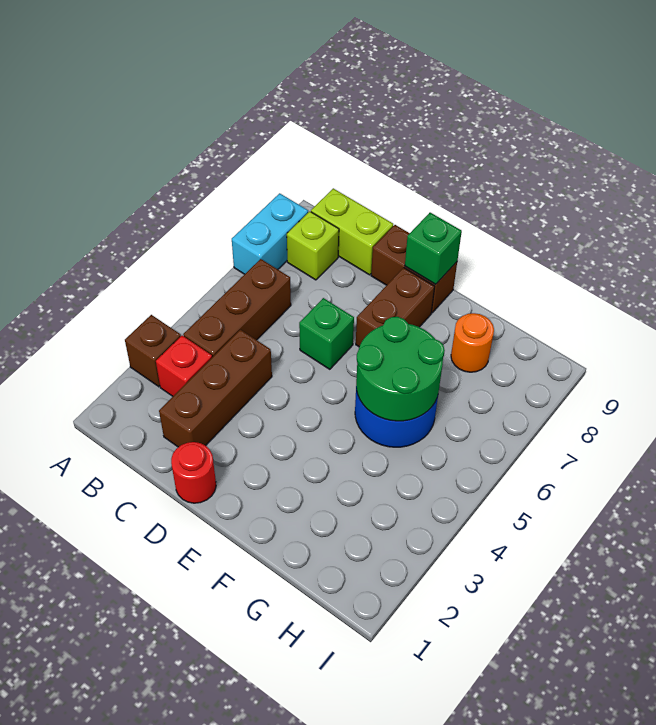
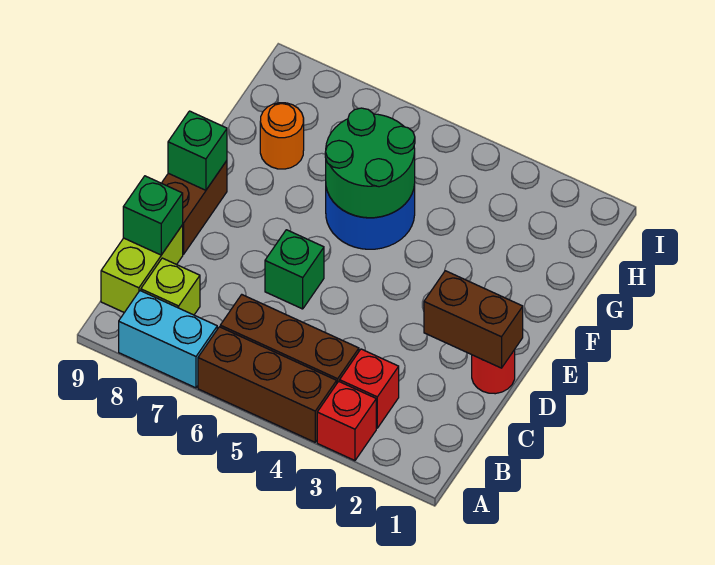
brown brick A3 level 1 -> red brick A3 level 1
brown brick C2:C4 level 1 -> brown brick A4:A6 level 1
none -> green brick C9 level 2
brown brick E7:E8 level 1 -> brown brick D1:D2 level 2

